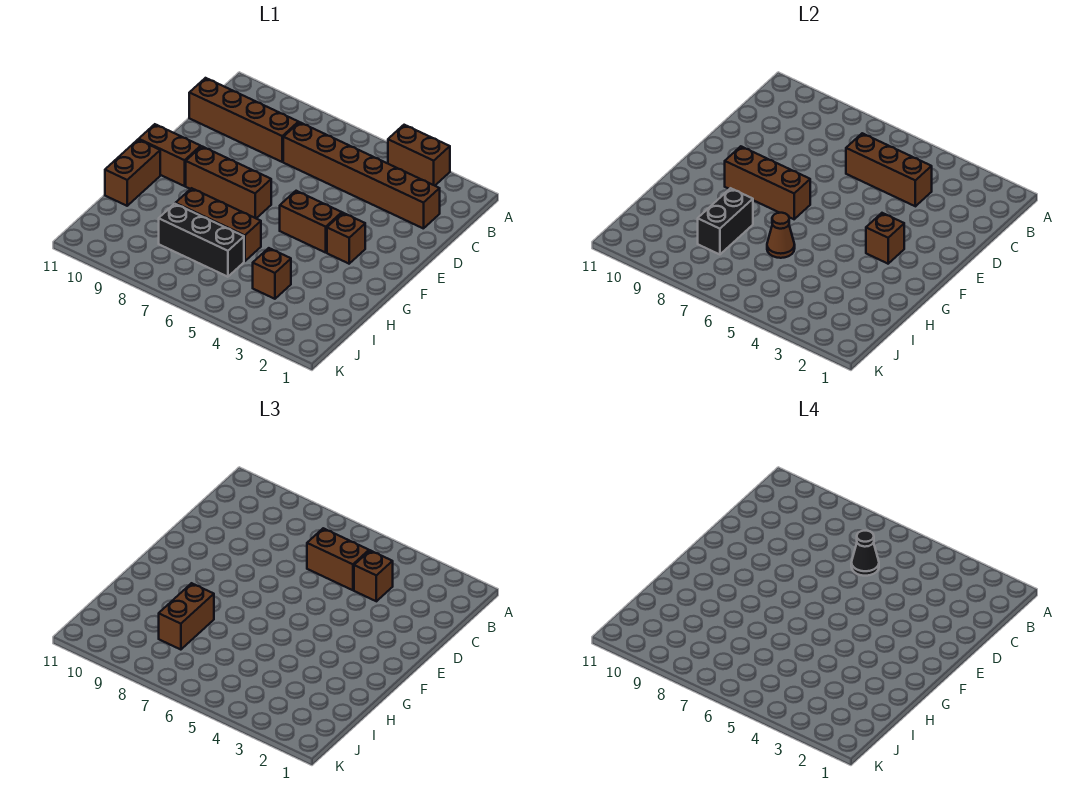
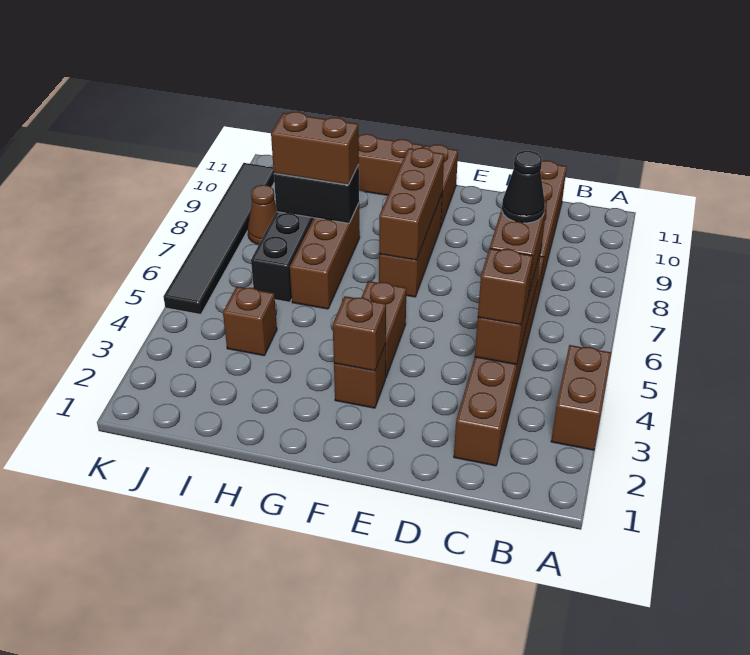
brown cone H6 level 2 -> brown cone J8 level 1
none -> black tile K5:K10 level 1

